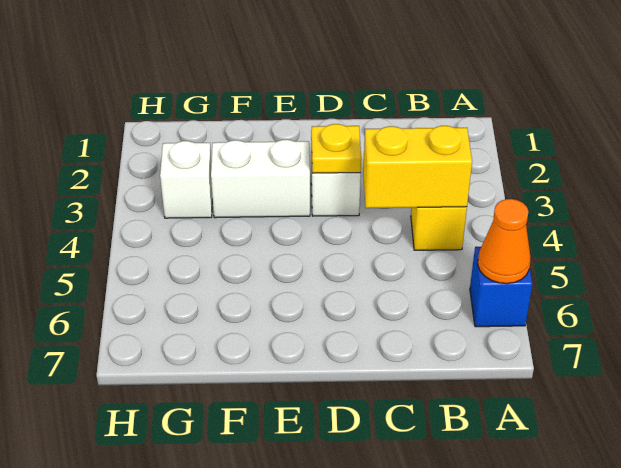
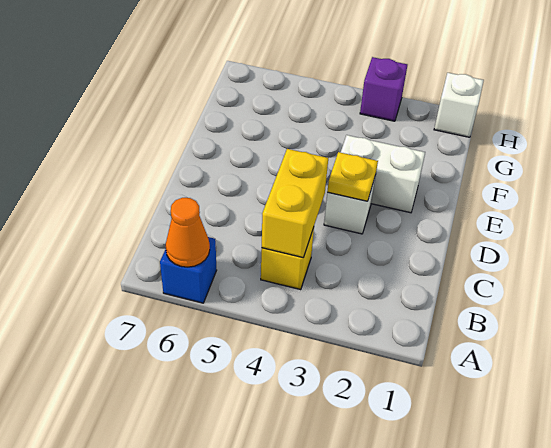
white brick E3:F3 level 1 -> white brick E2:E3 level 1
white brick G3 level 1 -> white brick H1 level 1
none -> purple brick H3 level 1

